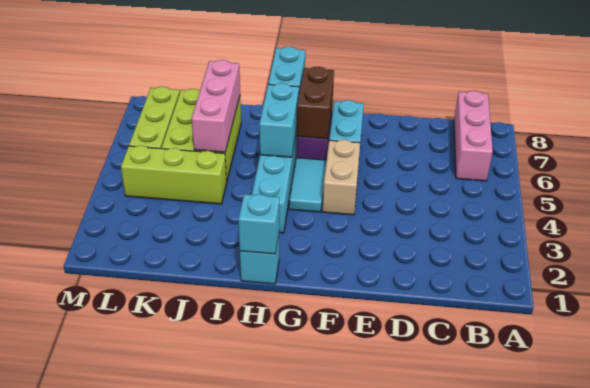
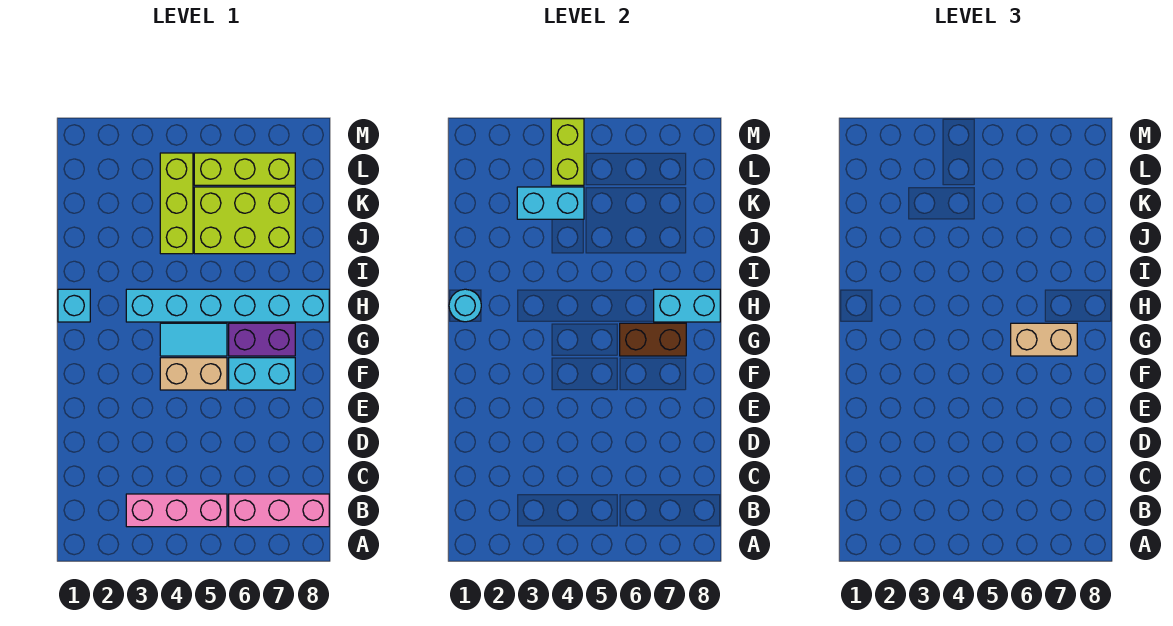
none -> tan brick G6:G7 level 3
cyan brick H1 level 2 -> cyan round brick H1 level 2
cyan brick H5:H6 level 2 -> cyan brick K3:K4 level 2
pink brick J5:J7 level 2 -> pink brick B3:B5 level 1
none -> lime brick L4:M4 level 2

